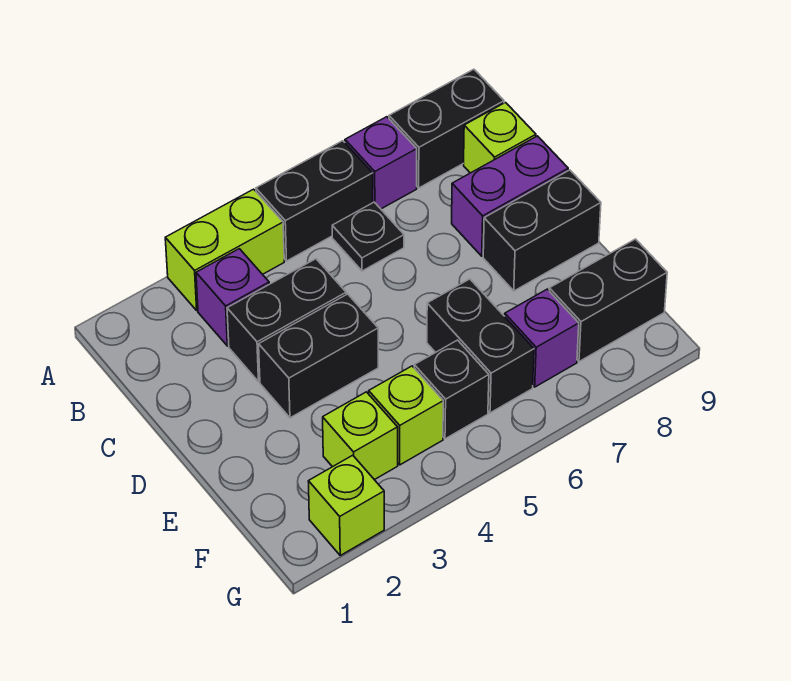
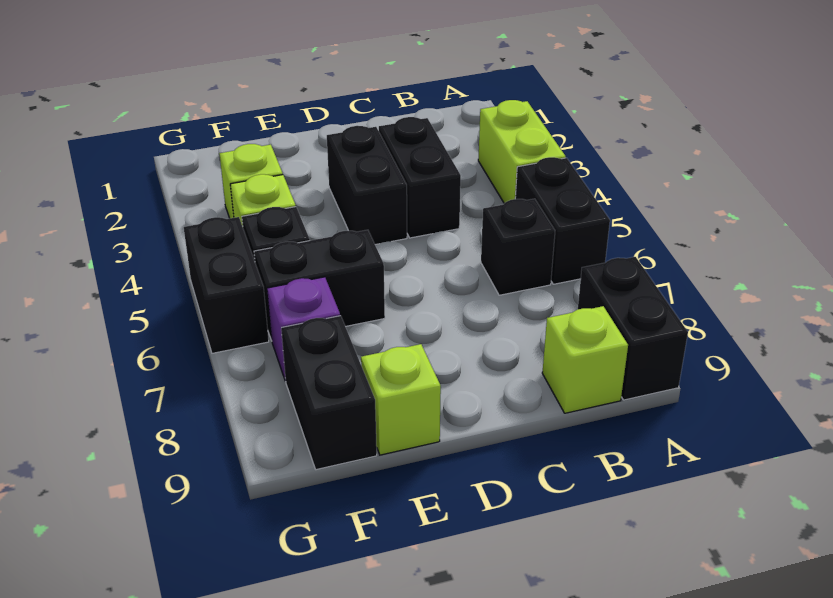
purple brick A7 level 1 -> none
purple brick B3 level 1 -> none
black plate B6 level 1 -> black brick B6 level 1
purple brick C8:C9 level 1 -> none
black brick D8:D9 level 1 -> black brick G5:G6 level 1
lime brick G2 level 1 -> lime brick E9 level 1

